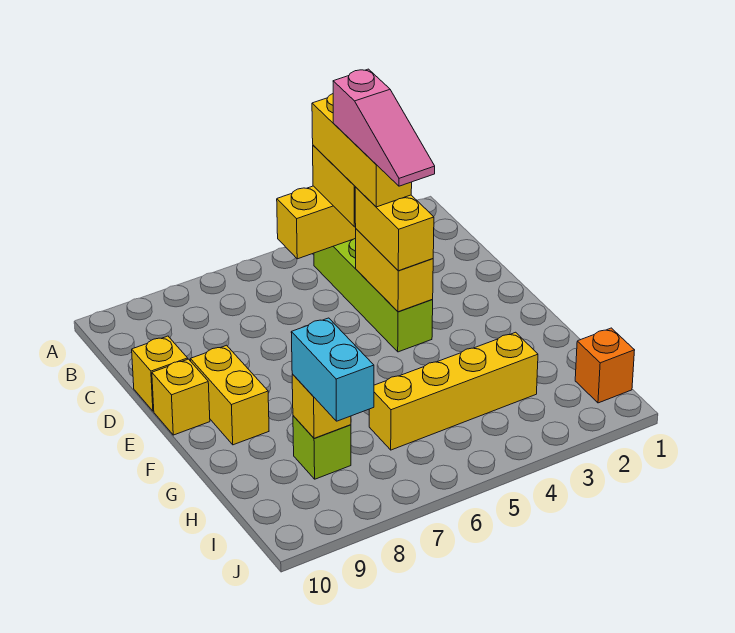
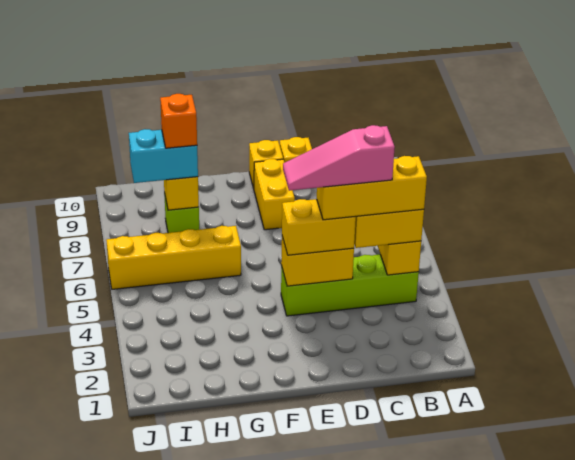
yellow brick E9:F9 level 1 -> yellow brick E8:E9 level 1
yellow brick H3:H6 level 1 -> yellow brick G6:J6 level 1
orange brick I1 level 1 -> orange brick H8 level 4

